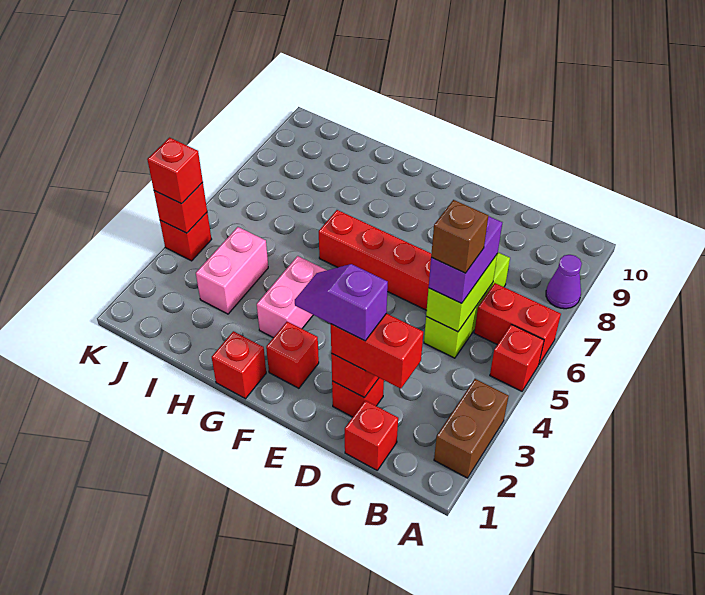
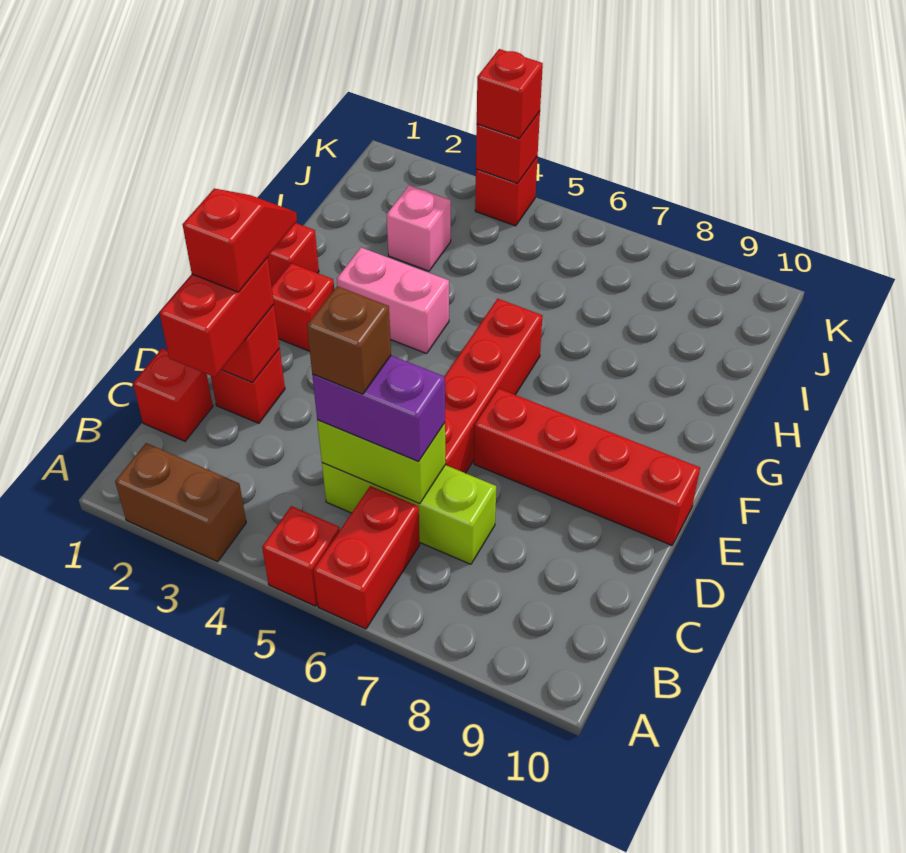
purple cone A8 level 1 -> none
purple slope D2:E2 level 4 top D -> red slope D2:E2 level 4 top D
none -> red brick E7:E10 level 1
pink brick I3:I4 level 1 -> pink brick I3 level 1

